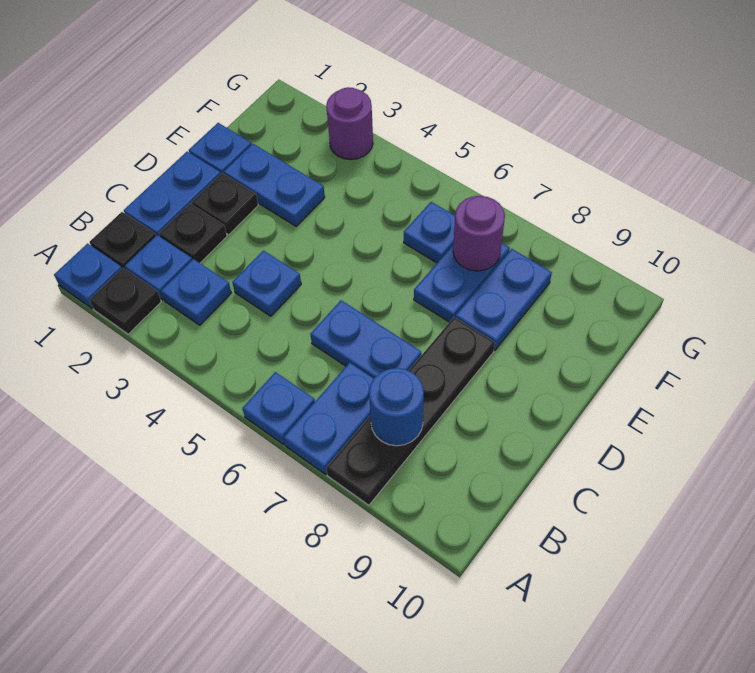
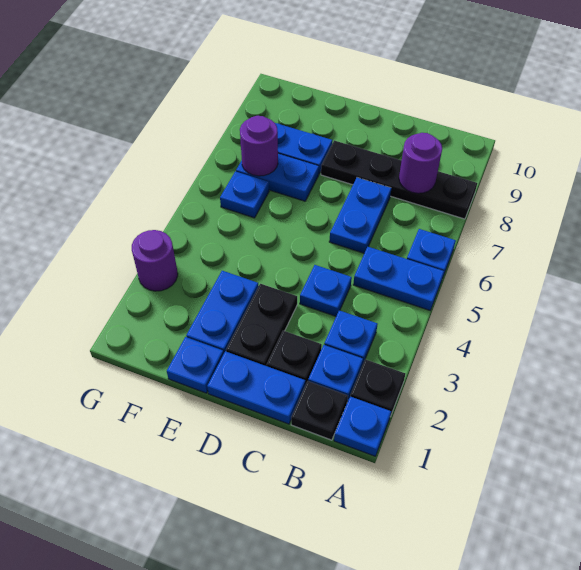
blue plate A7:B7 level 1 -> blue plate A5:B5 level 1
blue round brick B8 level 2 -> purple round brick B8 level 2
black plate D2 level 1 -> black plate D2:D3 level 1

